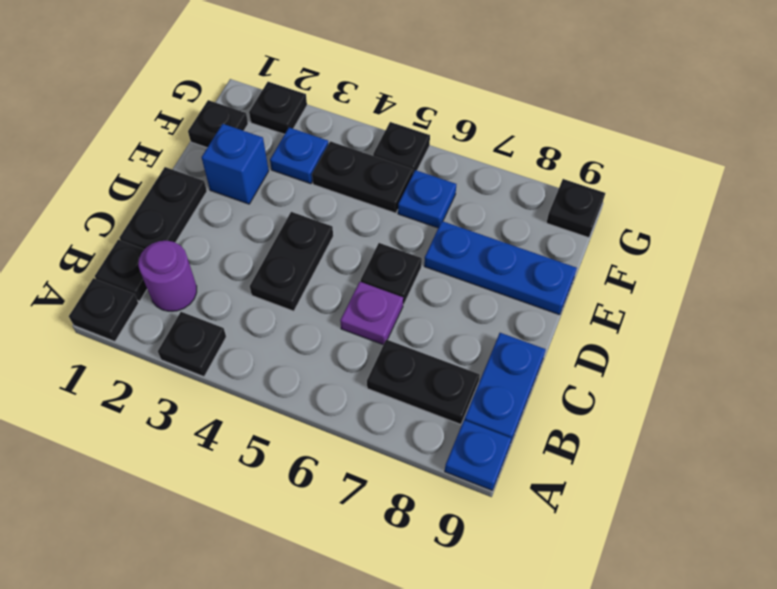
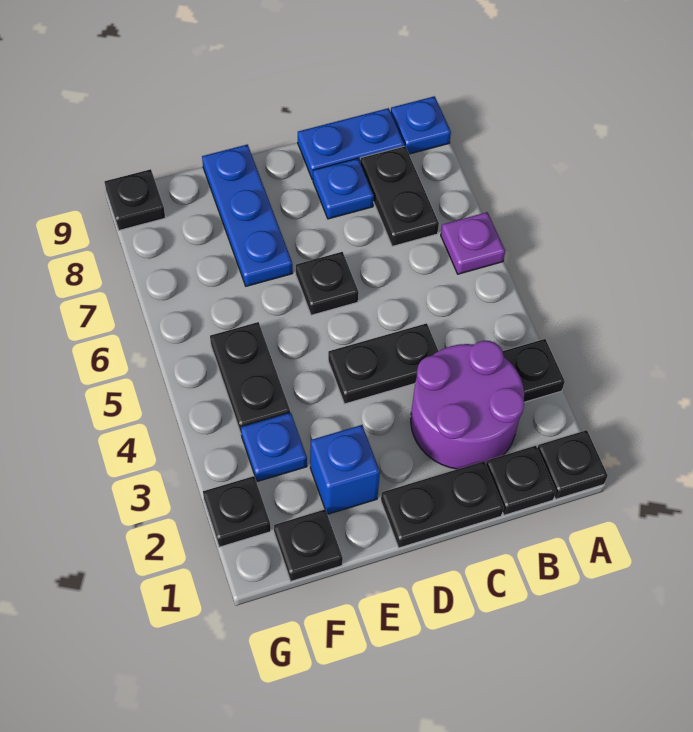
purple round brick B2 level 1 -> purple round brick B2:C3 level 1
purple plate C6 level 1 -> purple plate A6 level 1
blue plate F6 level 1 -> blue plate C8 level 1
black plate G5 level 1 -> none

